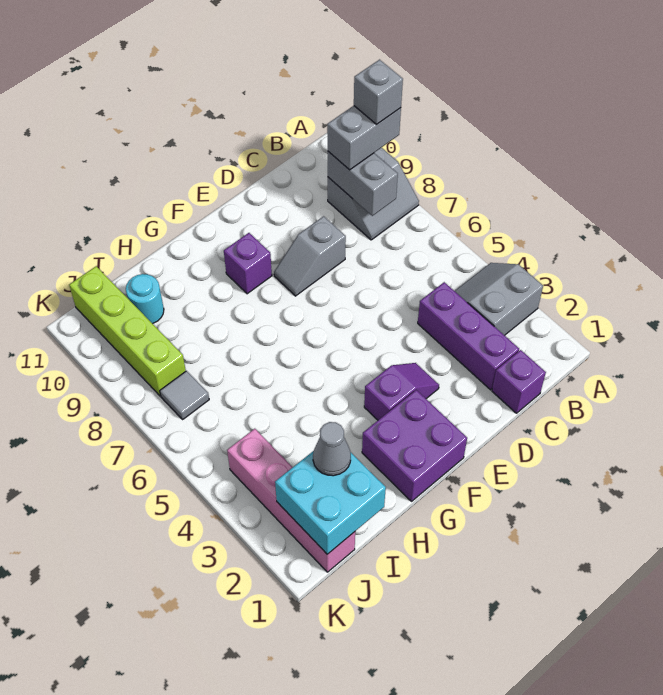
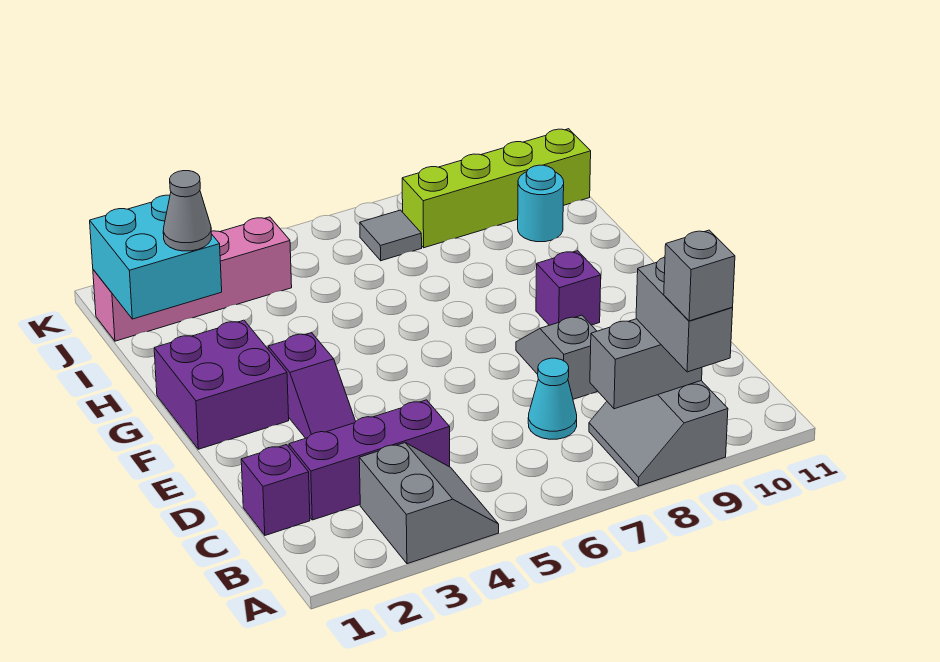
none -> cyan cone C7 level 1

